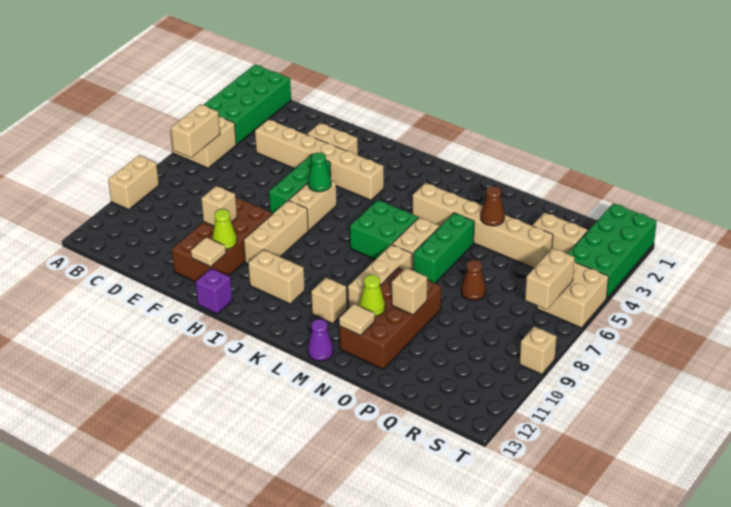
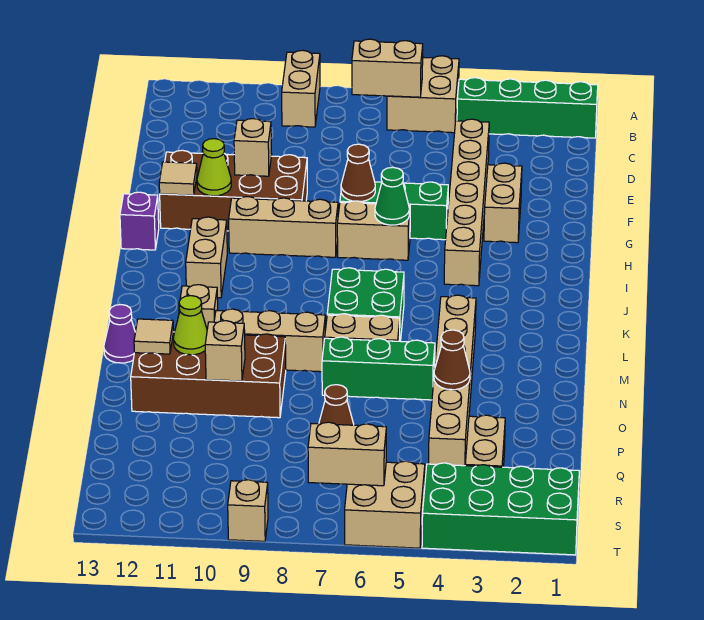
green brick A1:B4 level 1 -> green brick B1:B4 level 1
tan brick A9:A10 level 1 -> tan brick A9:B9 level 1
none -> brown cone G7 level 2

